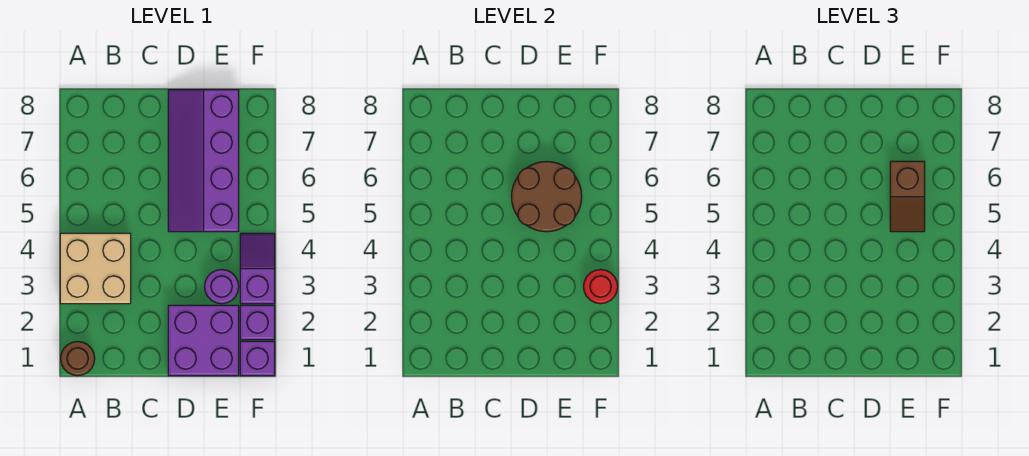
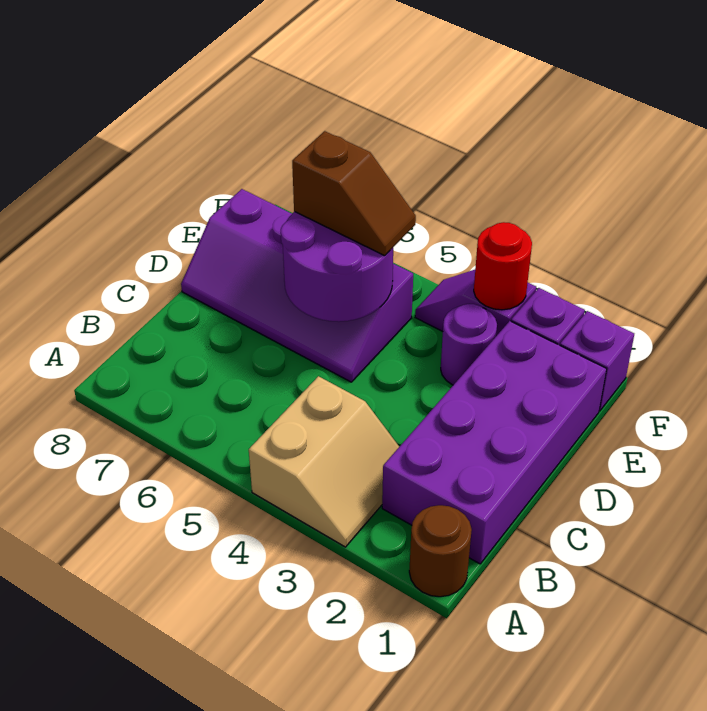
tan brick A3:B4 level 1 -> tan slope A3:B4 level 1 top 4
purple brick D1:E2 level 1 -> purple brick B1:E2 level 1
brown round brick D5:E6 level 2 -> purple round brick D5:E6 level 2

